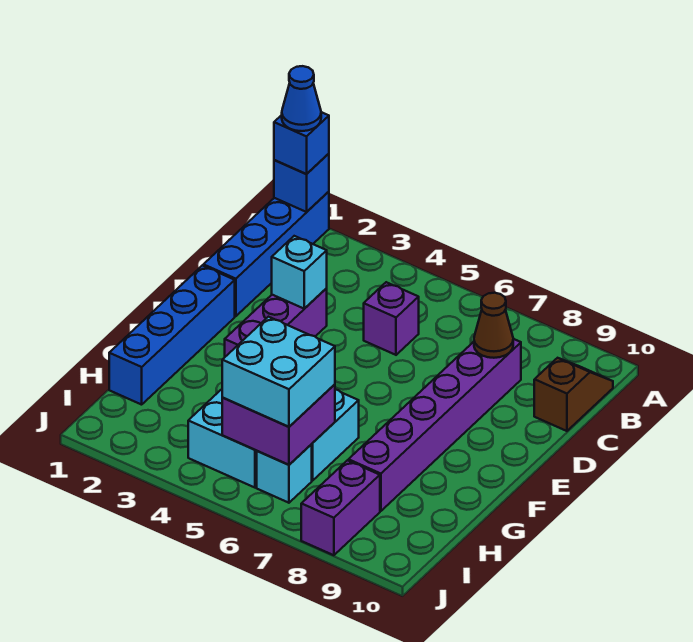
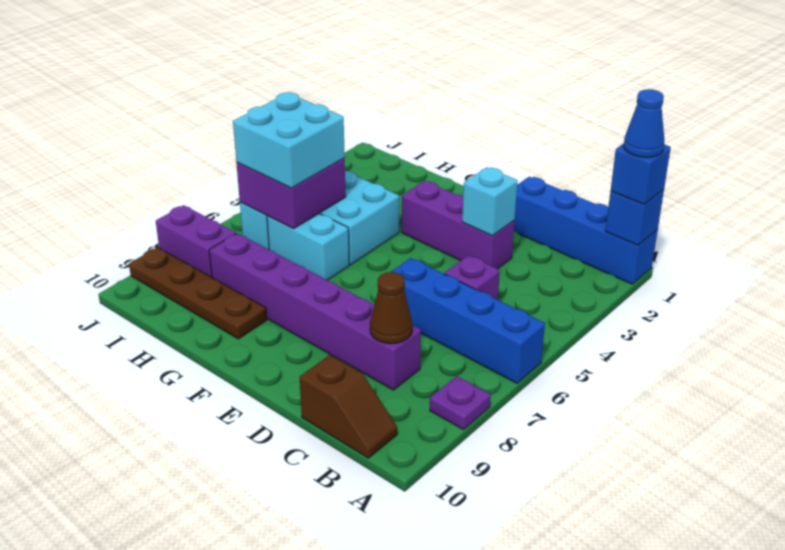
none -> purple plate A8 level 1
blue brick E1:H1 level 1 -> blue brick A6:D6 level 1
none -> brown plate G9:J9 level 1

